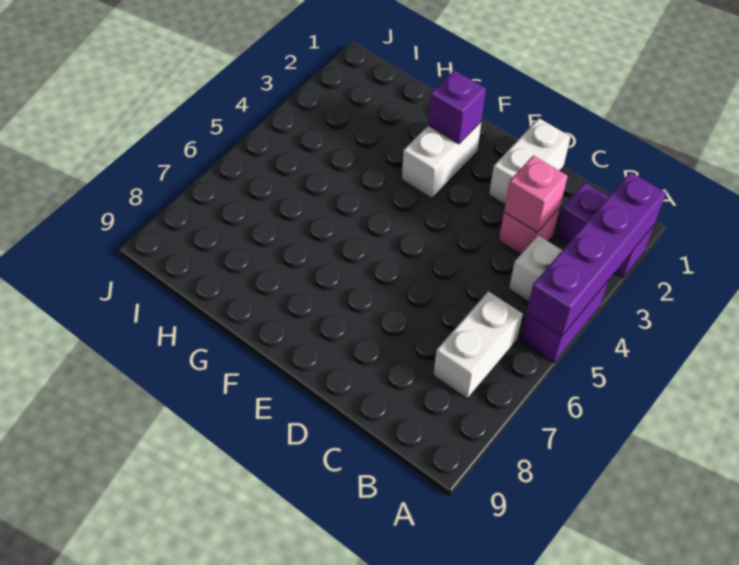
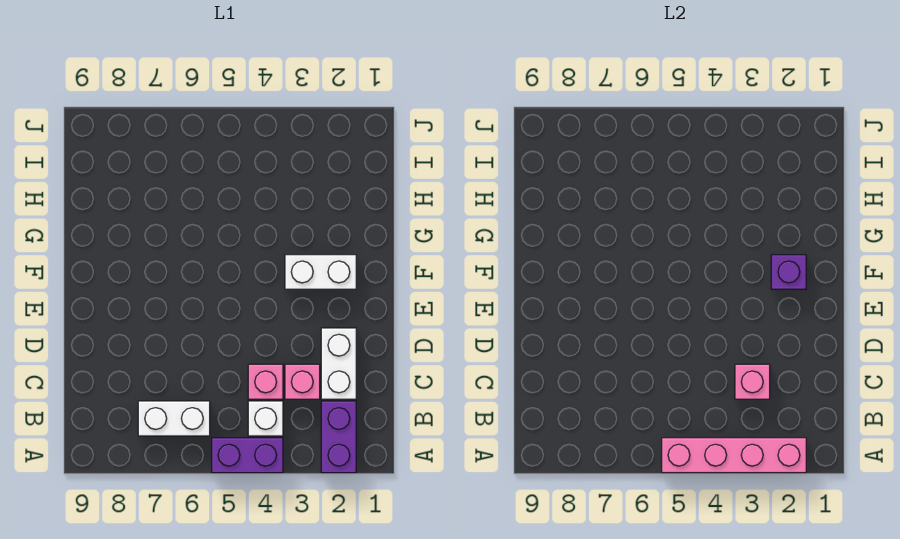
purple brick A2:A5 level 2 -> pink brick A2:A5 level 2
none -> pink brick C4 level 1
white brick D1:D2 level 1 -> white brick C2:D2 level 1

